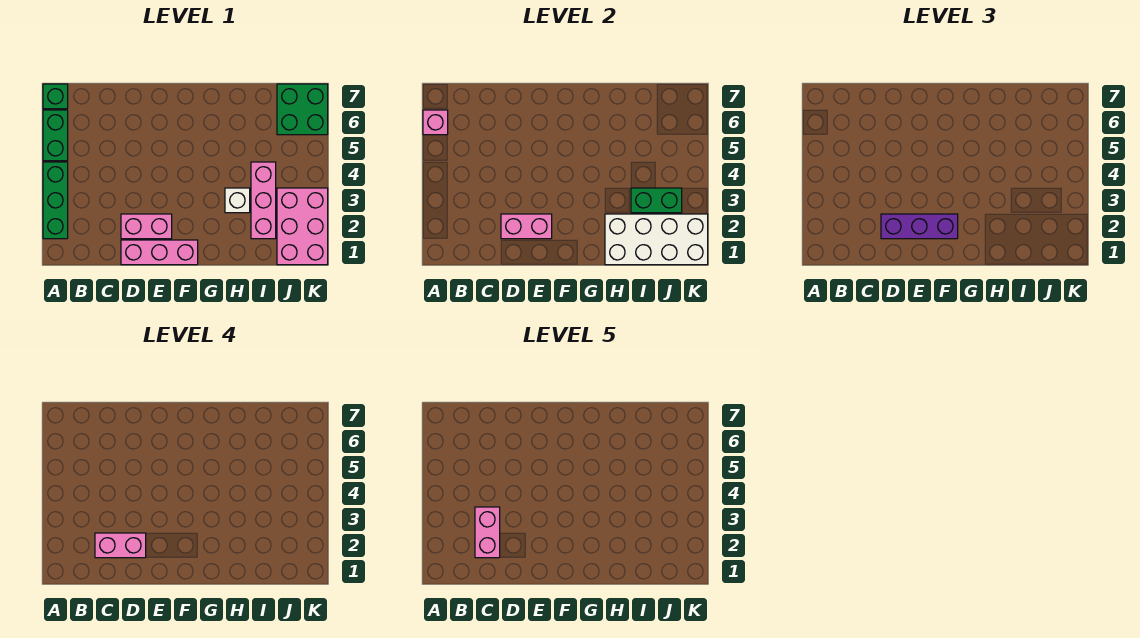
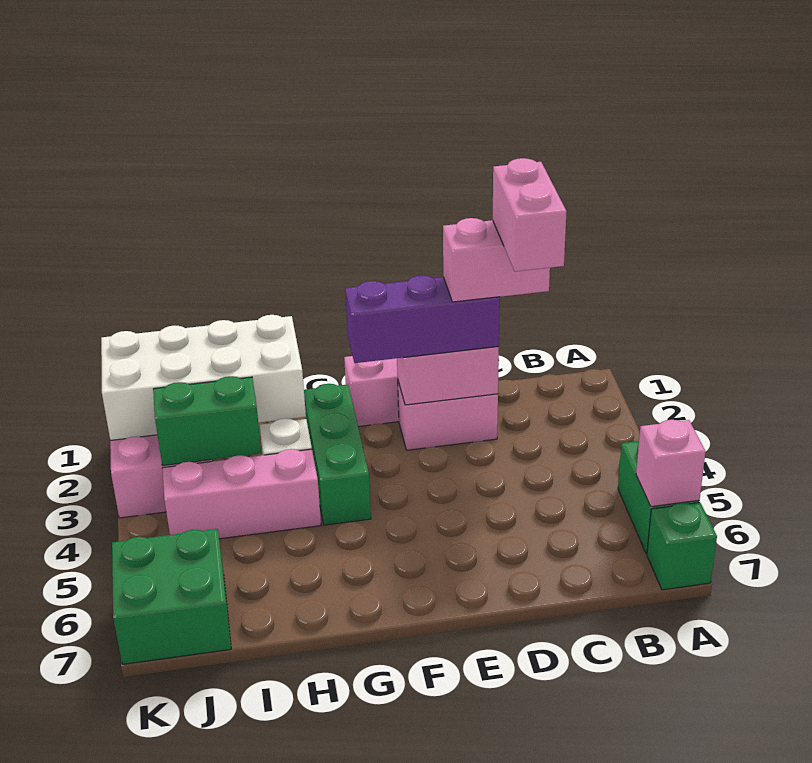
green brick A2:A4 level 1 -> green brick G2:G4 level 1
pink brick I2:I4 level 1 -> pink brick H4:J4 level 1

